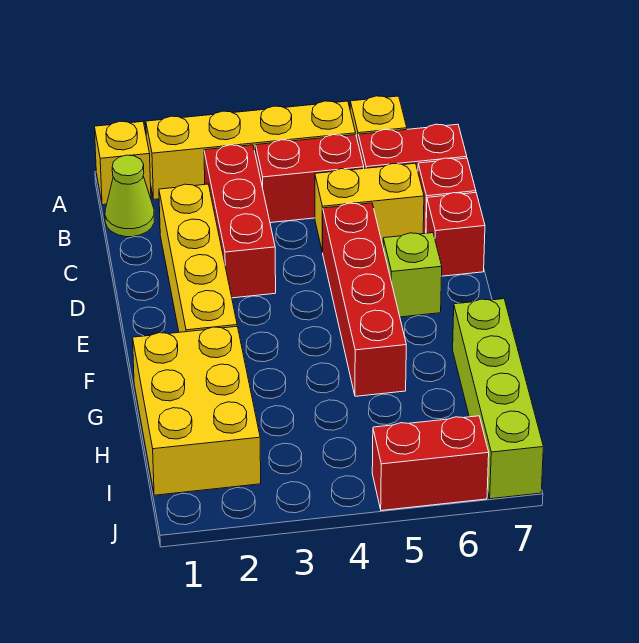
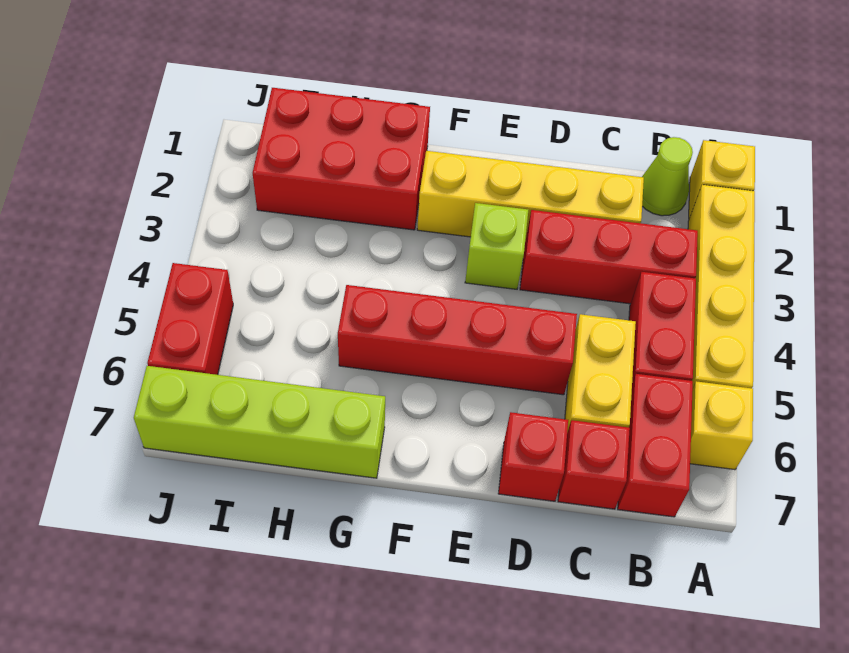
lime brick E6 level 1 -> lime brick E3 level 1
yellow brick G1:I2 level 1 -> red brick G1:I2 level 1

